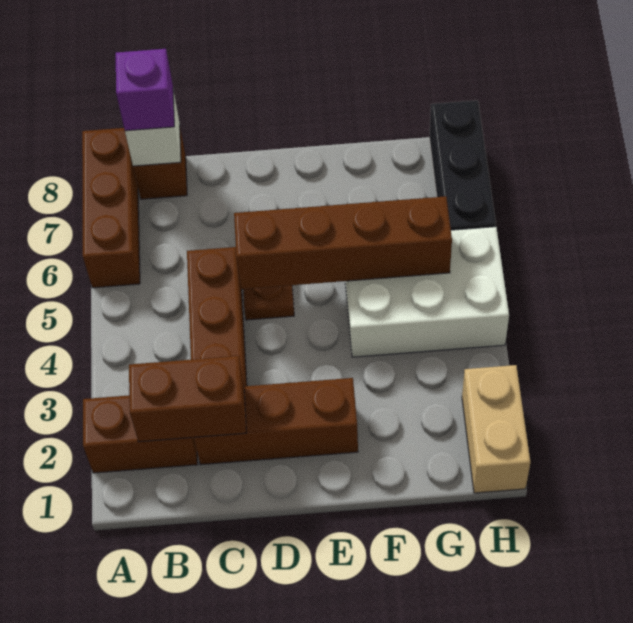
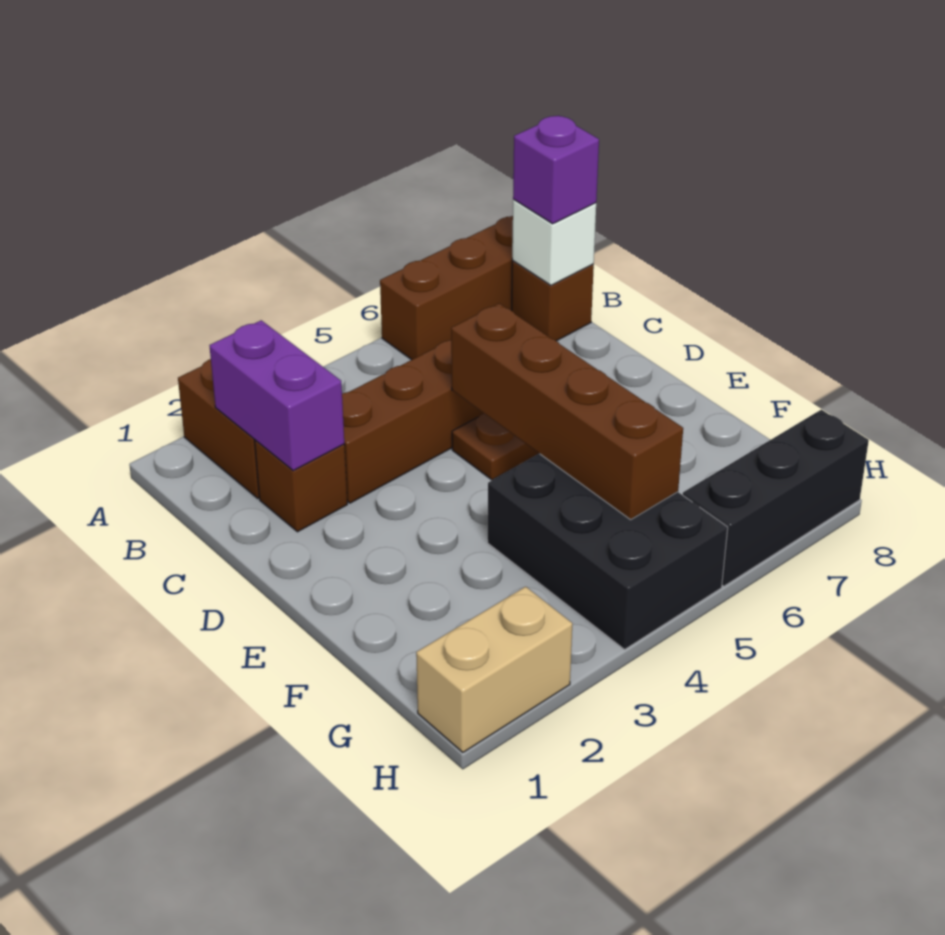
brown brick B2:C2 level 2 -> purple brick B2:C2 level 2
brown brick C2:E2 level 1 -> brown brick C2 level 1
white brick F4:H5 level 1 -> black brick F4:H5 level 1

